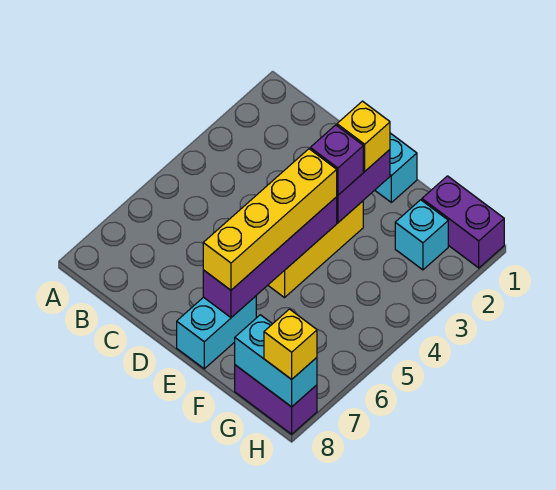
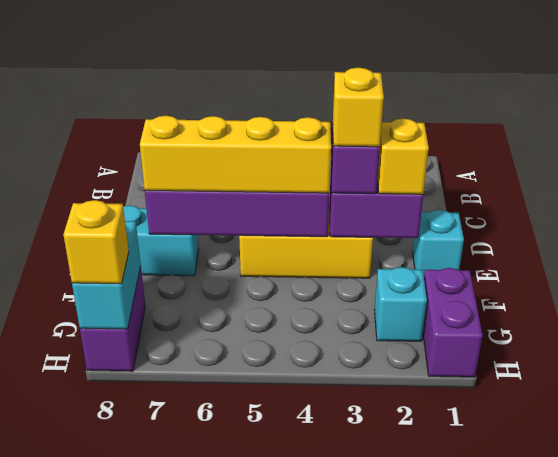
none -> yellow brick E3 level 4

